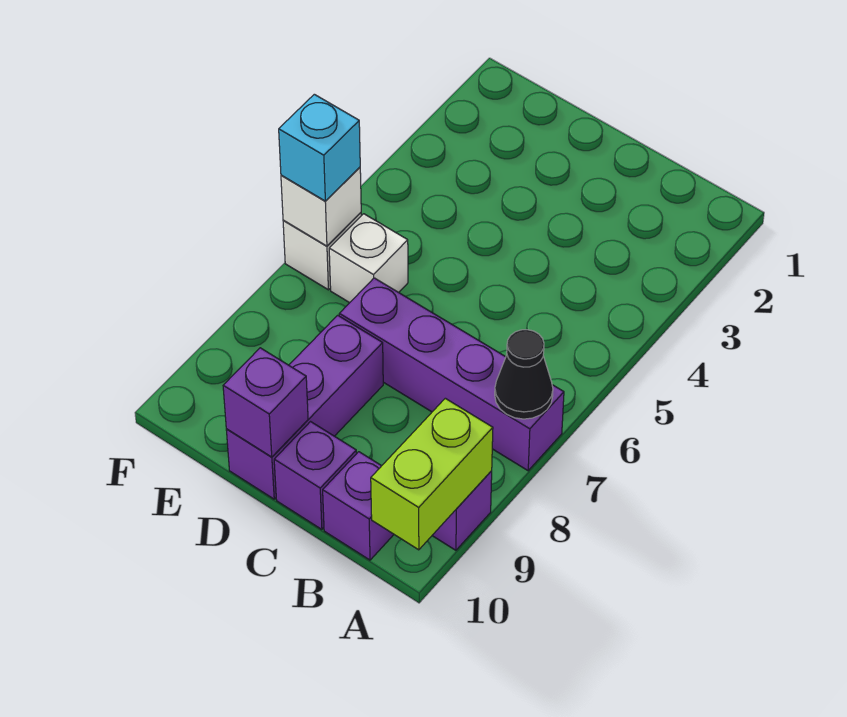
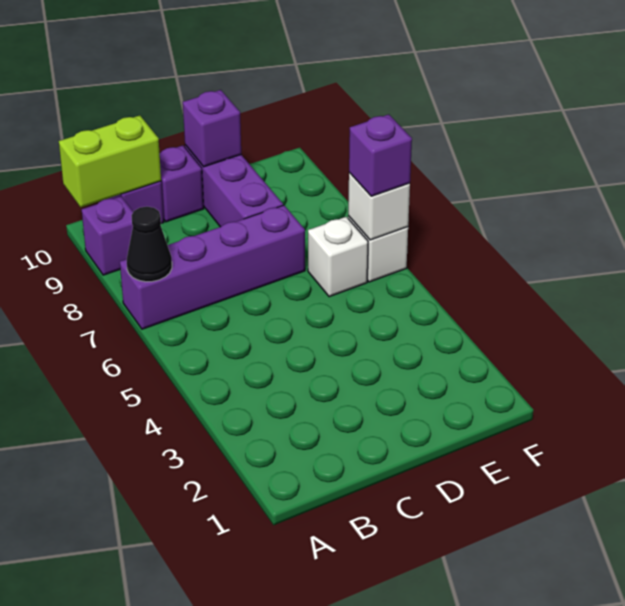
lime brick A9:A10 level 2 -> lime brick A10:B10 level 2
cyan brick F6 level 3 -> purple brick F6 level 3

